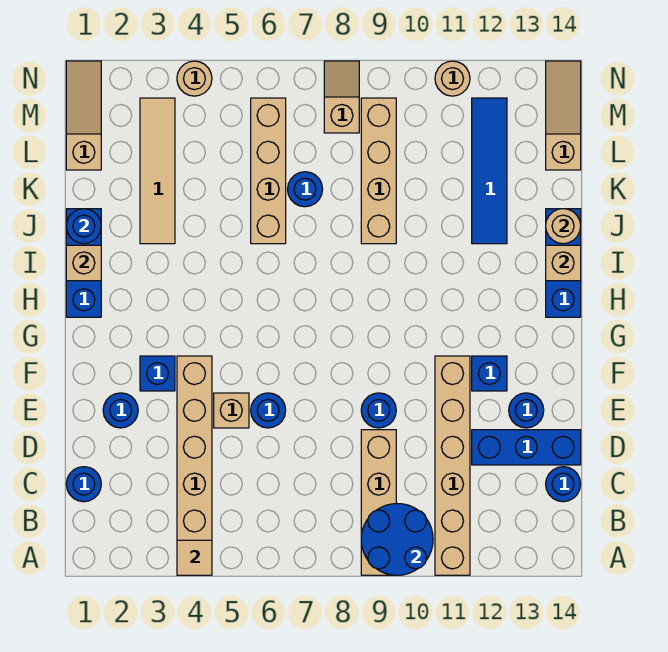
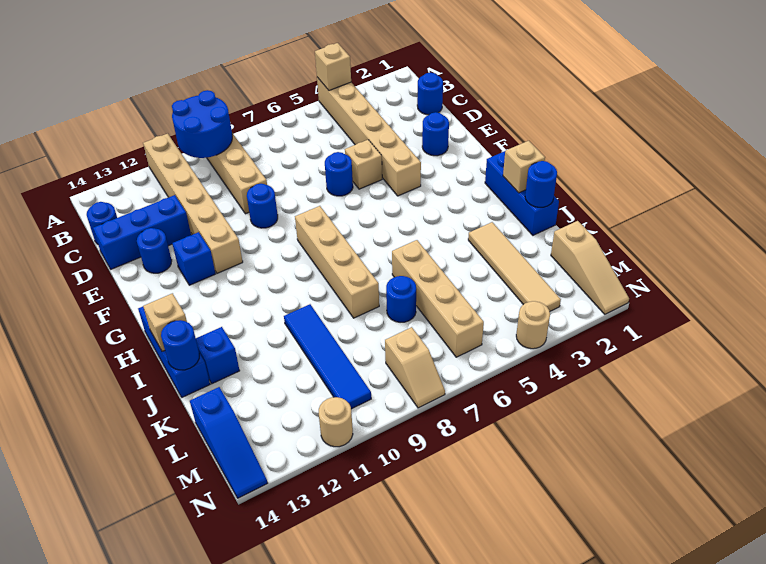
tan tile A4 level 2 -> tan brick A4 level 2
blue brick F3 level 1 -> blue brick J13 level 1
tan brick J9:M9 level 1 -> tan brick G8:J8 level 1
blue tile J12:M12 level 1 -> blue tile J10:M10 level 1
tan round brick J14 level 2 -> blue round brick J14 level 2
tan slope L14:N14 level 1 top L -> blue slope L14:N14 level 1 top L

